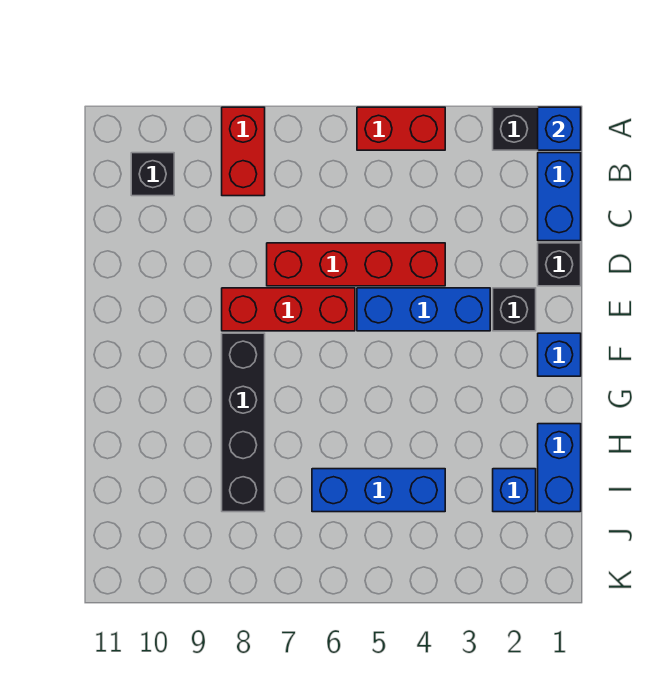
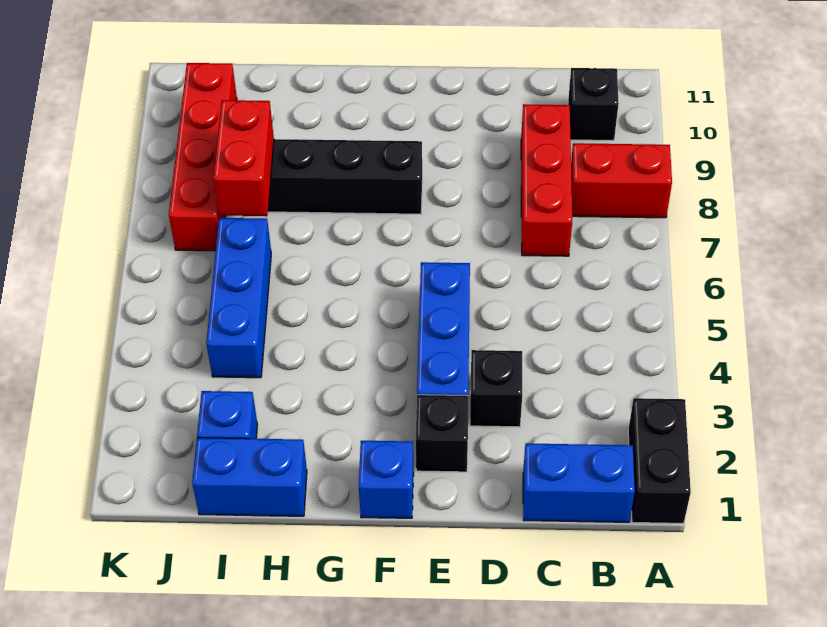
blue brick A1 level 2 -> none
red brick A4:A5 level 1 -> red brick I7:I8 level 2
black brick D1 level 1 -> black brick D3 level 1
red brick D4:D7 level 1 -> red brick J7:J10 level 1
red brick E6:E8 level 1 -> red brick C7:C9 level 1

